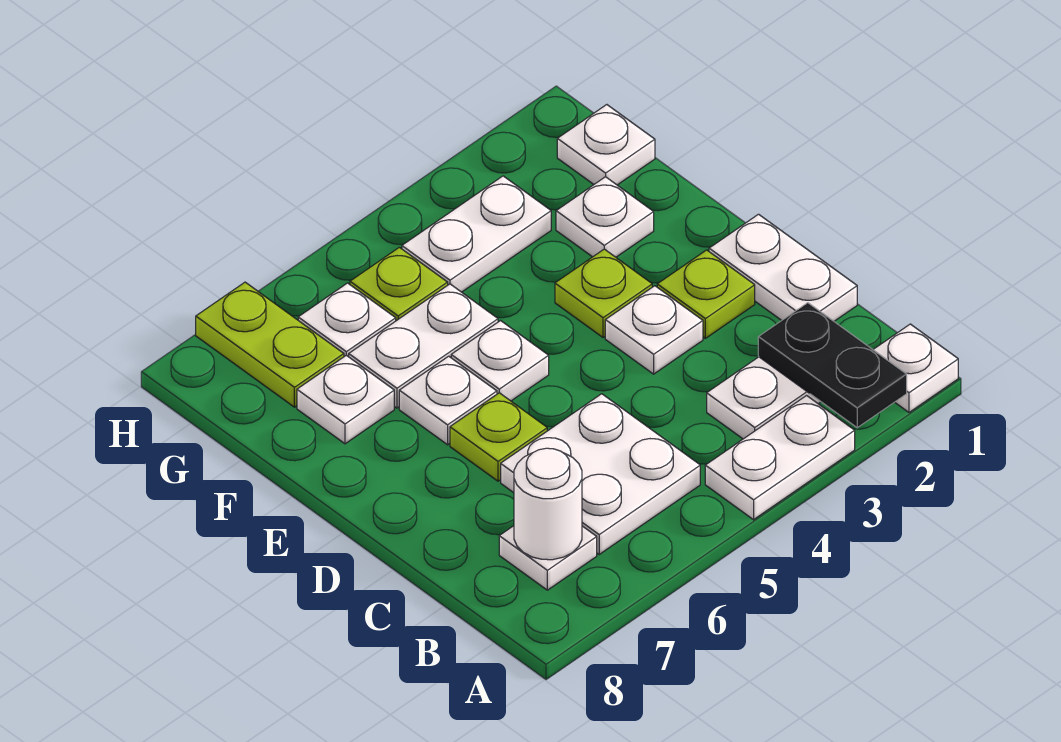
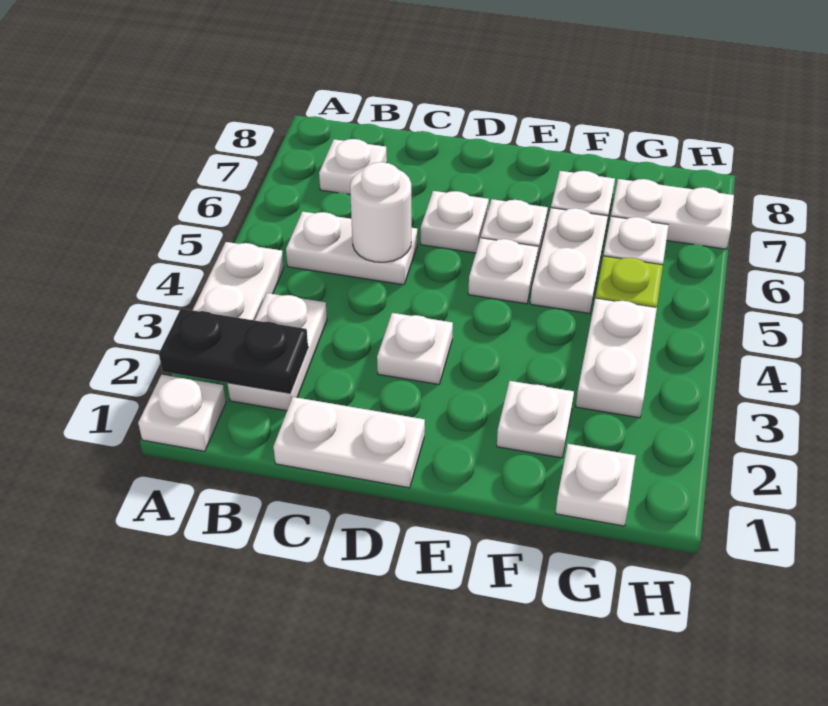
white plate B5:C6 level 1 -> white plate B5:C5 level 1
white round brick B7 level 2 -> white round brick C5 level 2
lime plate D2 level 1 -> none
lime plate D6 level 1 -> white plate D6 level 1
lime plate E3 level 1 -> none
lime plate G7:H7 level 1 -> white plate G7:H7 level 1

